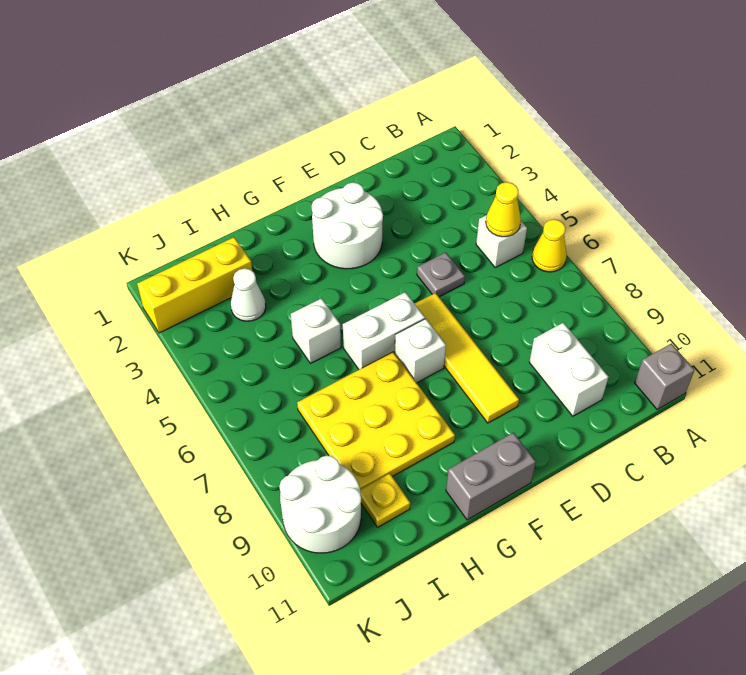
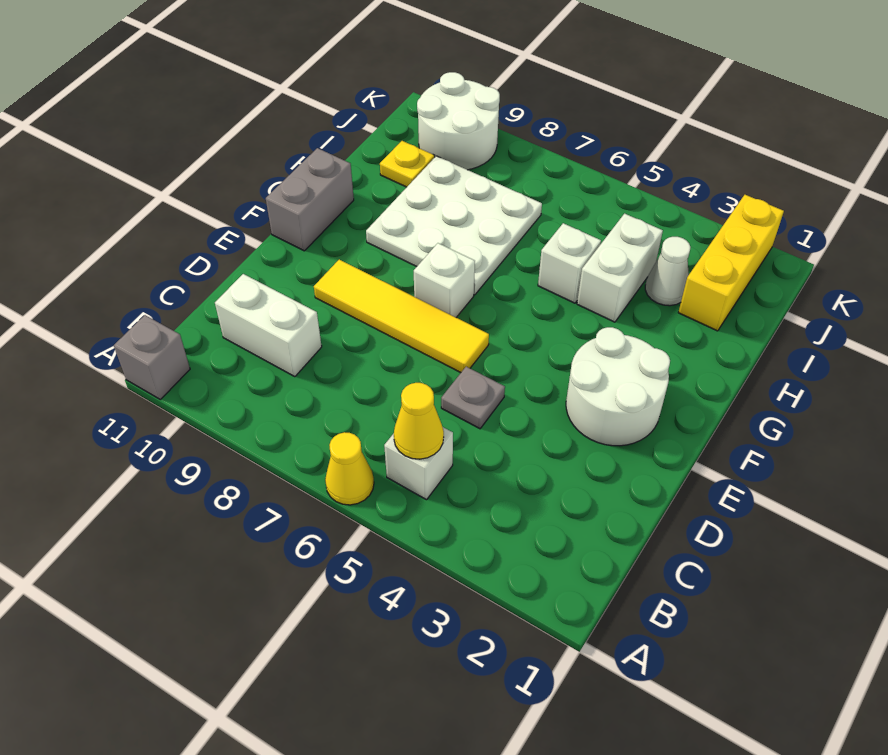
white brick F6:G6 level 1 -> white brick H4:I4 level 1
yellow plate G7:I9 level 1 -> white plate G7:I9 level 1

